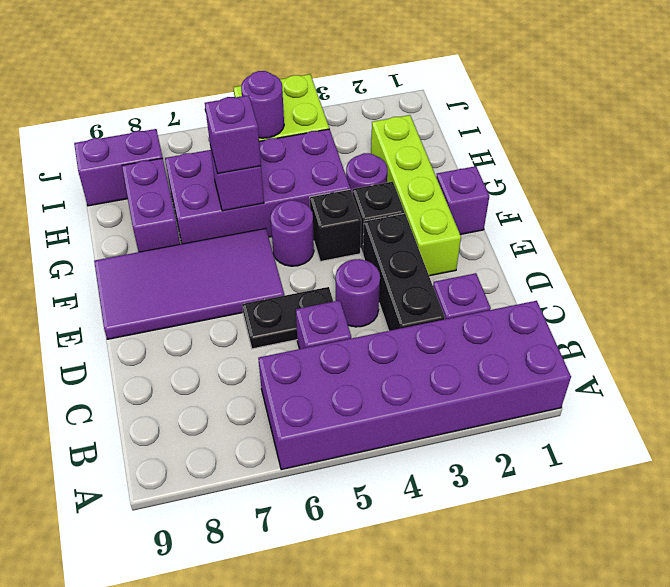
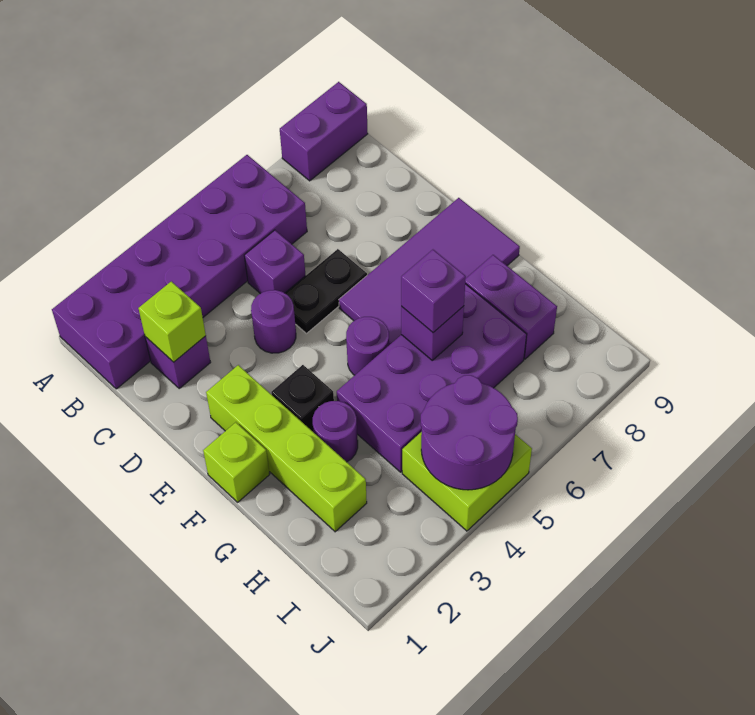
none -> lime brick C2 level 2
black brick C3:E3 level 1 -> none
purple brick F1 level 1 -> lime brick F1 level 1
black brick F4 level 1 -> none
purple round brick I5 level 2 -> purple round brick I4:J5 level 2
purple brick I8:I9 level 1 -> purple brick A8:A9 level 1

